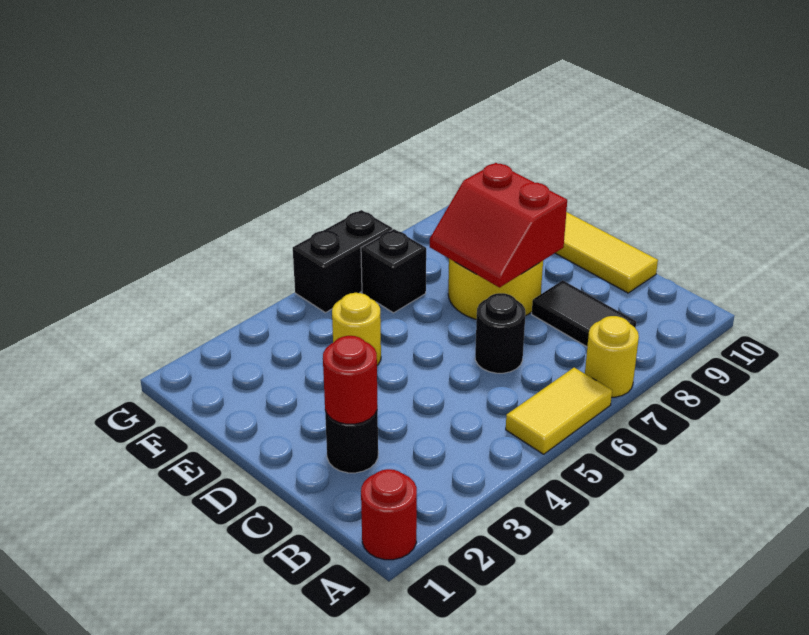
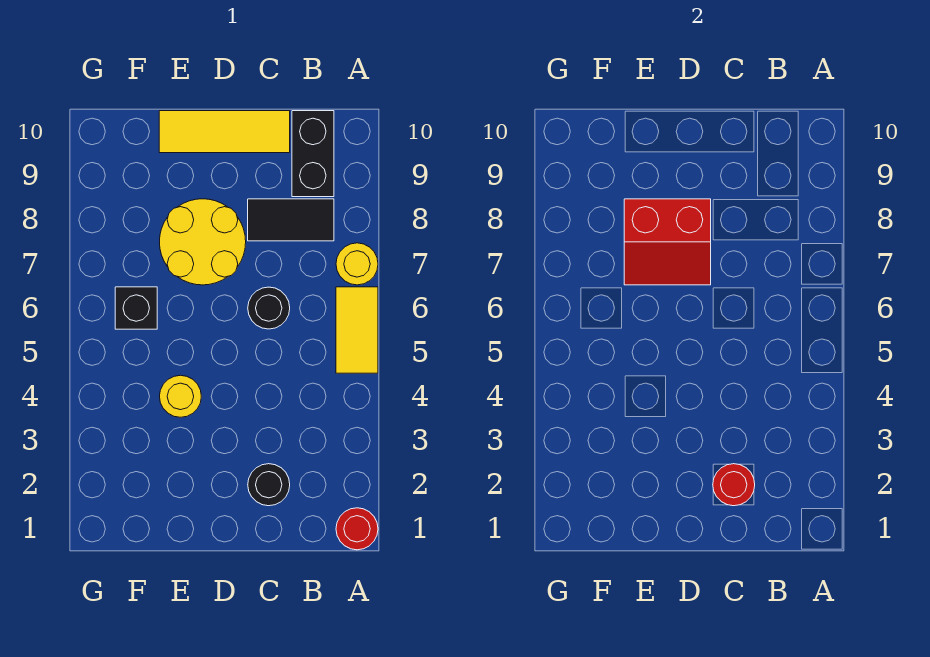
black brick G5:G6 level 1 -> black brick B9:B10 level 1

